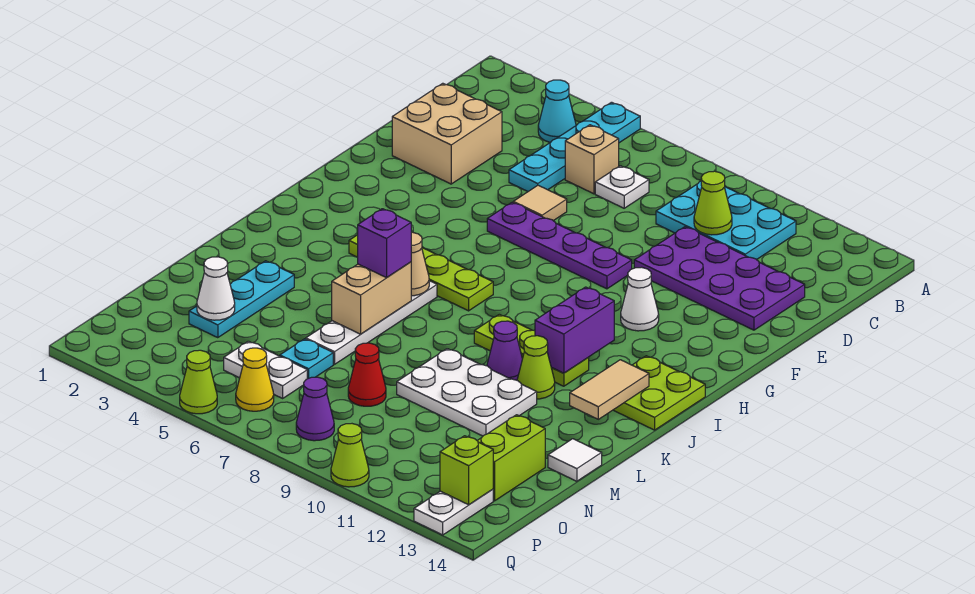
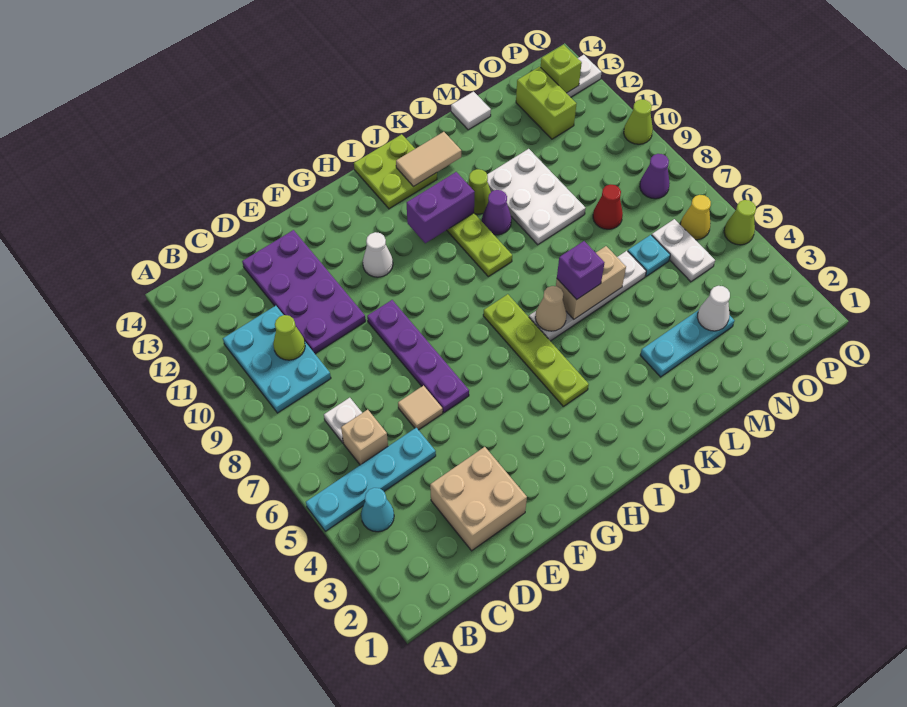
lime brick N13:O13 level 1 -> lime brick O12:O13 level 1

